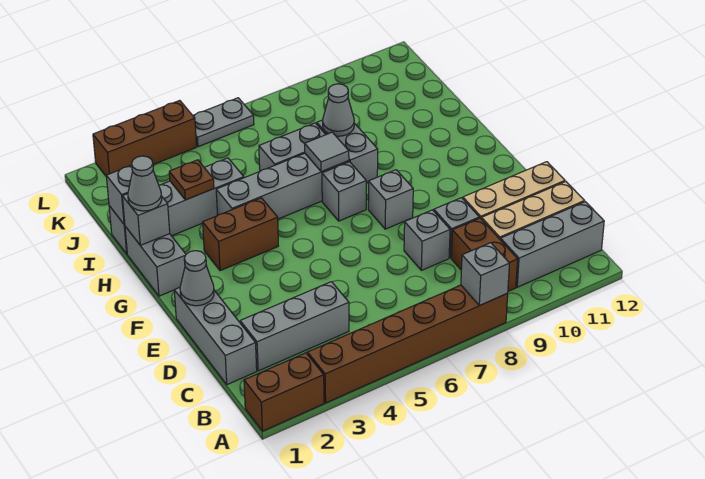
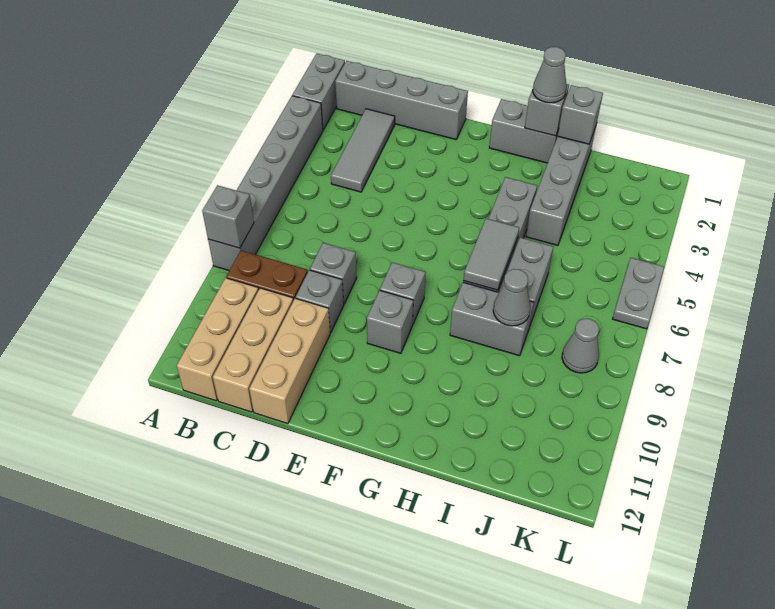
brown brick A1:A2 level 1 -> grey brick A1:A2 level 1
brown brick A3:A8 level 1 -> grey brick A3:A8 level 1
grey brick B10:B12 level 1 -> tan brick B10:B12 level 1
grey brick C1:E1 level 1 -> grey brick B1:E1 level 1
grey brick C2:C4 level 1 -> grey tile C2:C4 level 1
grey cone E1 level 2 -> grey cone K8 level 1
brown brick G3:G4 level 1 -> none
grey brick G7 level 1 -> grey brick F9 level 1
grey tile H7 level 2 -> grey tile H6:H7 level 2
brown plate I3 level 2 -> none
brown brick L2:L4 level 1 -> none

